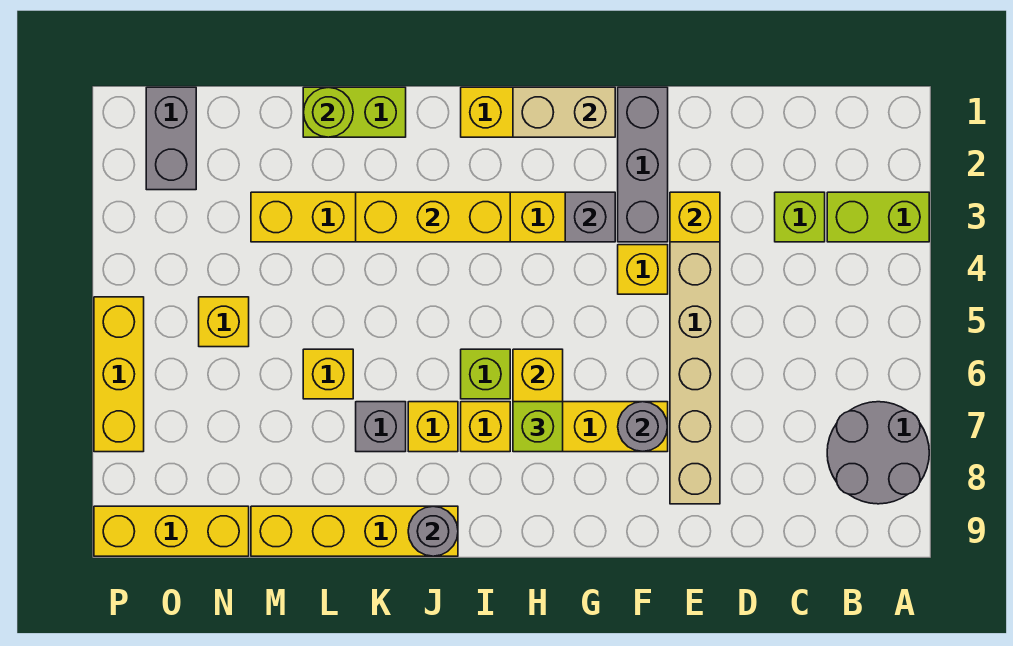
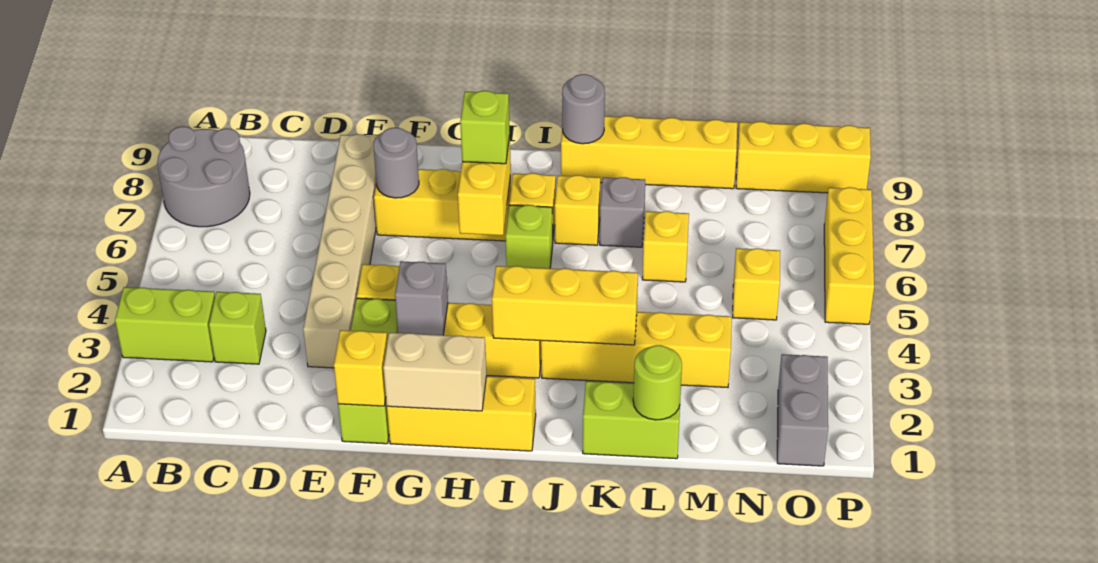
yellow brick E3 level 2 -> yellow brick F1 level 2
grey brick F1:F3 level 1 -> lime brick F1:F3 level 1

